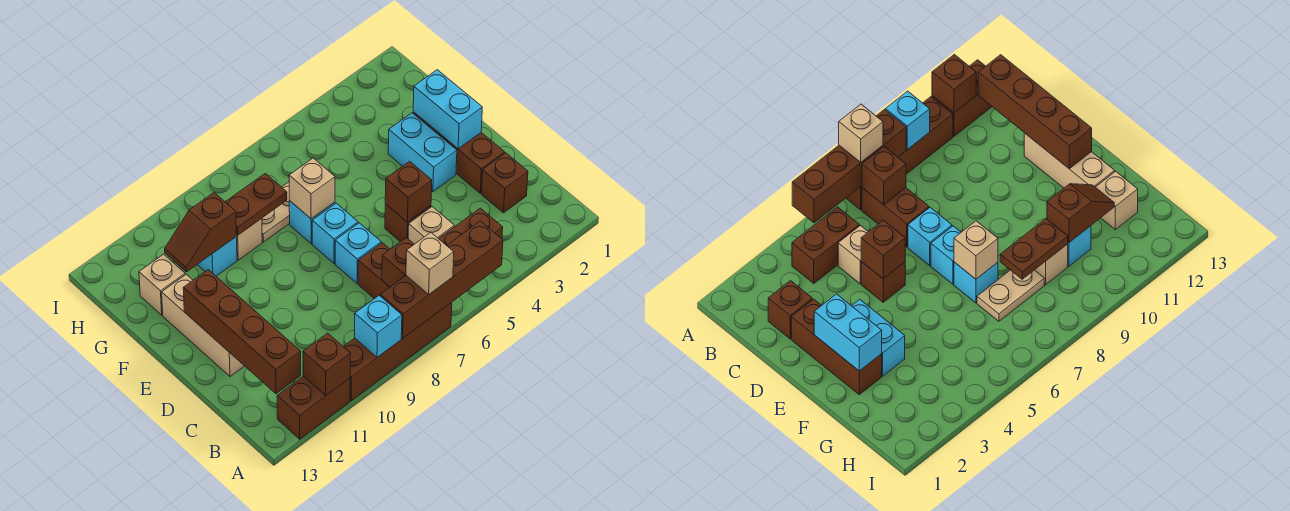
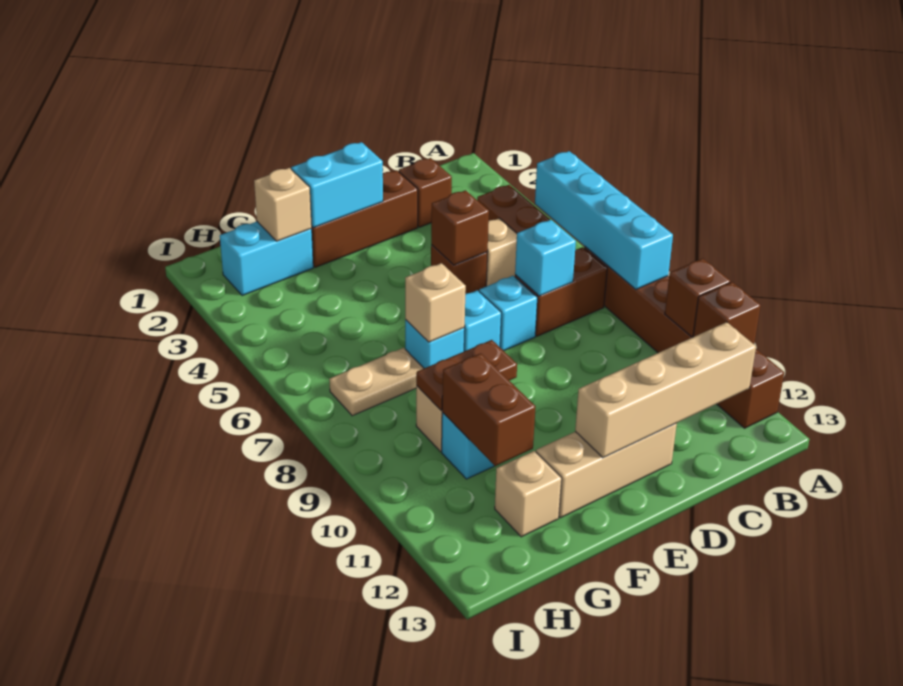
brown brick A5:A8 level 2 -> cyan brick A5:A8 level 2
tan brick A7 level 3 -> tan brick G2 level 2
cyan brick A9 level 2 -> cyan brick C7 level 2
brown brick B7 level 2 -> brown brick A10 level 2
brown brick B12:E12 level 2 -> tan brick B12:E12 level 2
cyan brick E3:F3 level 1 -> cyan brick G2:H2 level 1
tan plate G7:G8 level 1 -> tan plate G7:H7 level 1
brown plate G8:G9 level 2 -> brown plate F9:G9 level 2
brown slope G10:G11 level 2 top 10 -> brown brick G10:G11 level 2

